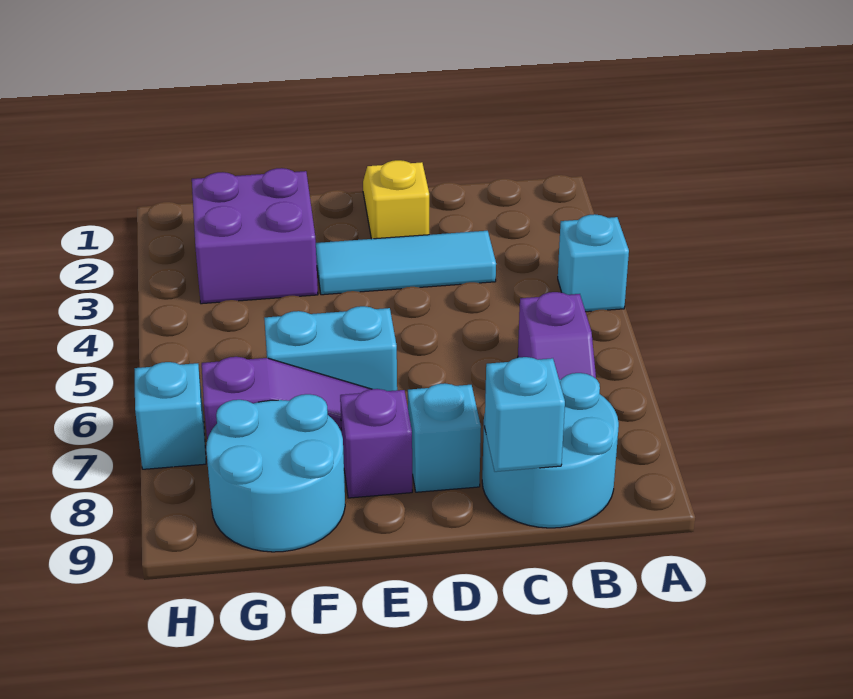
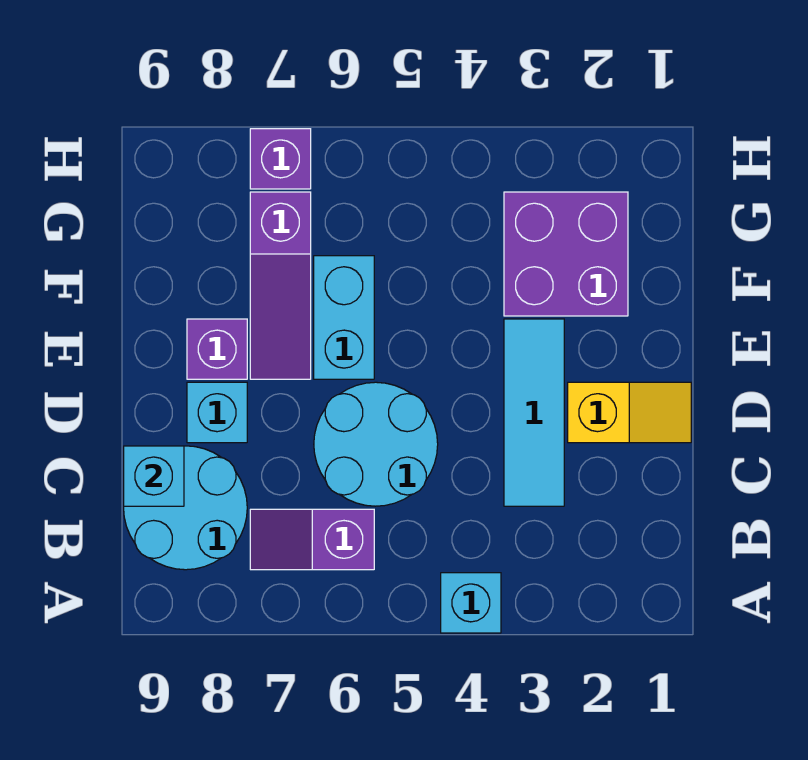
cyan round brick F8:G9 level 1 -> cyan round brick C5:D6 level 1
cyan brick H7 level 1 -> purple brick H7 level 1

